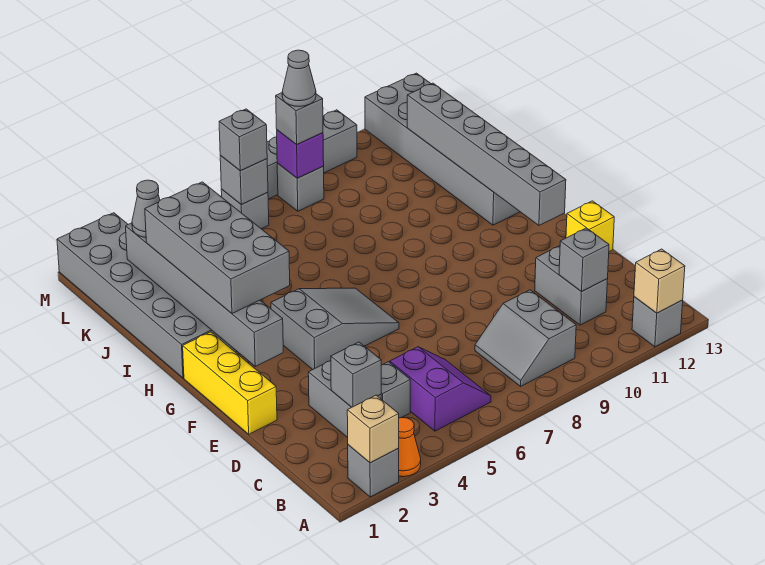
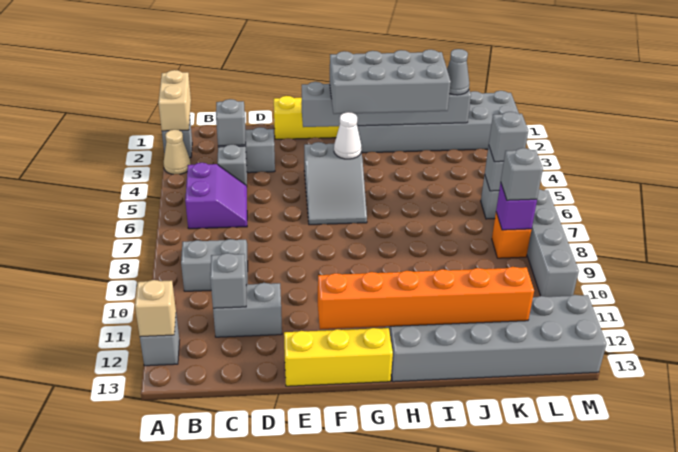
tan brick A2 level 2 -> tan brick A1:A2 level 2
orange cone A3 level 1 -> tan cone A3 level 1
purple slope B5:C6 level 1 top 5 -> purple slope B5:C6 level 1 top B
yellow brick E13 level 1 -> yellow brick E13:G13 level 1
grey brick F12:K12 level 2 -> orange brick F12:K12 level 2
none -> white cone G4 level 2
grey brick L8 level 1 -> orange brick L8 level 1
grey cone L8 level 4 -> none

